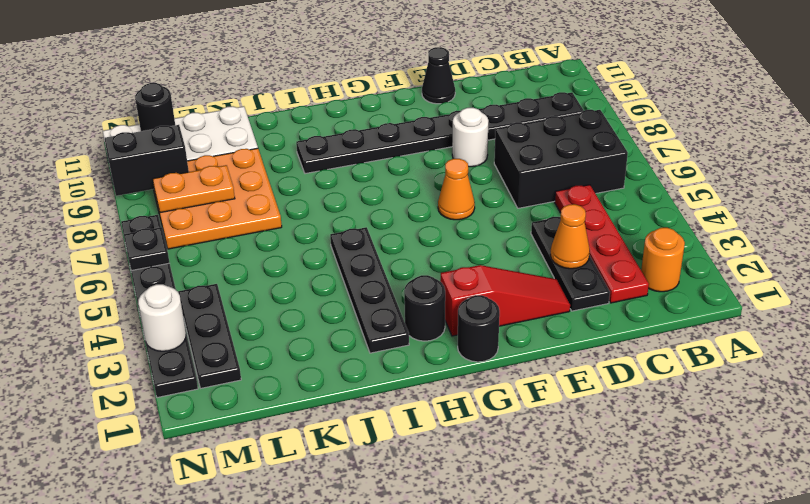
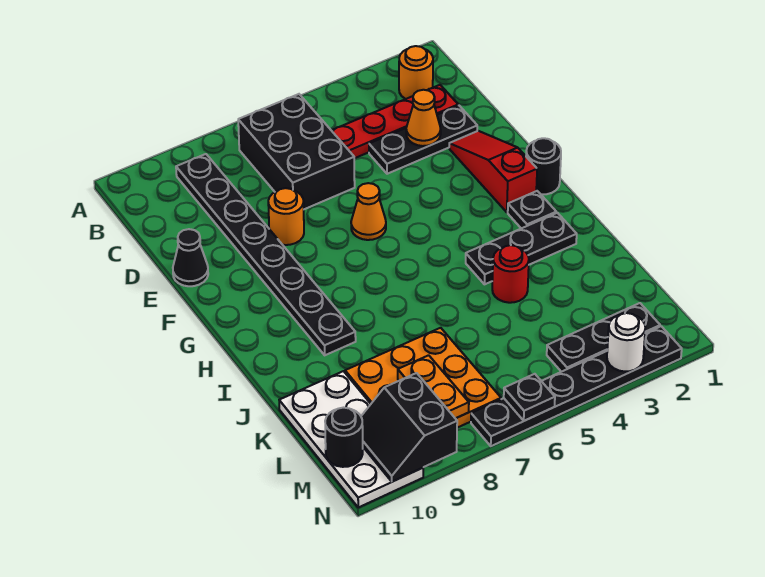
white round brick E8 level 1 -> orange round brick E8 level 1
black round brick H2 level 1 -> black plate H2 level 1
black plate I2:I5 level 1 -> black plate I2:I4 level 1
none -> red round brick J4 level 1

